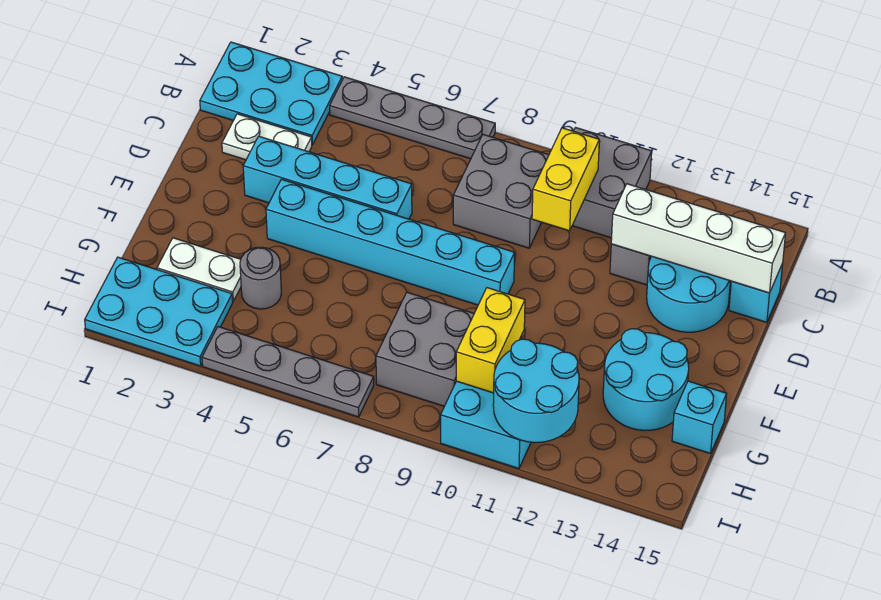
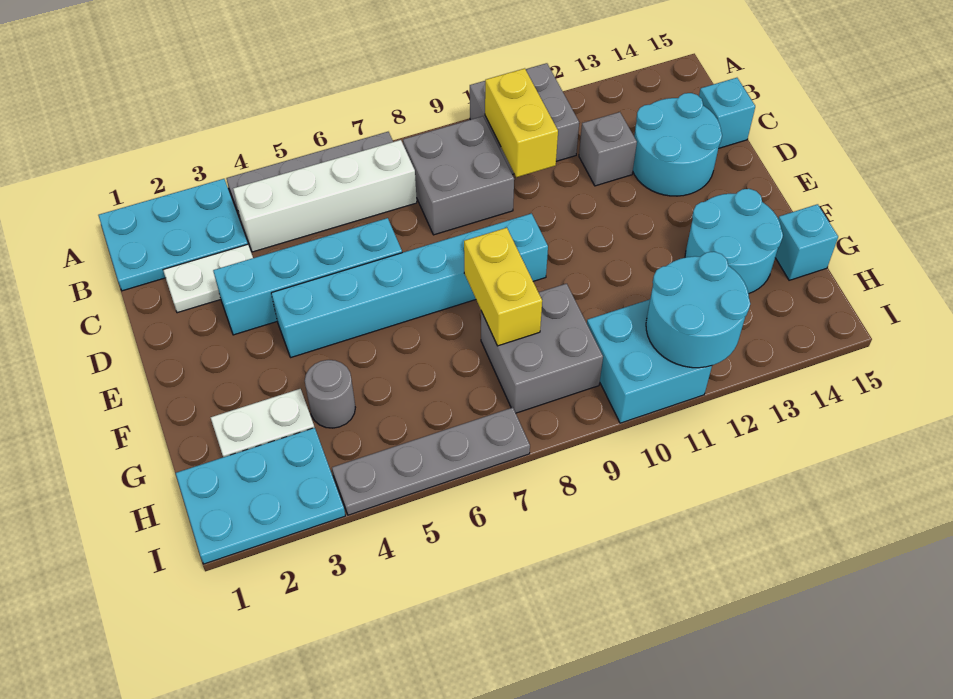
white brick C12:C15 level 2 -> white brick B4:B7 level 1
yellow brick G10:H10 level 2 -> yellow brick F8:G8 level 2

